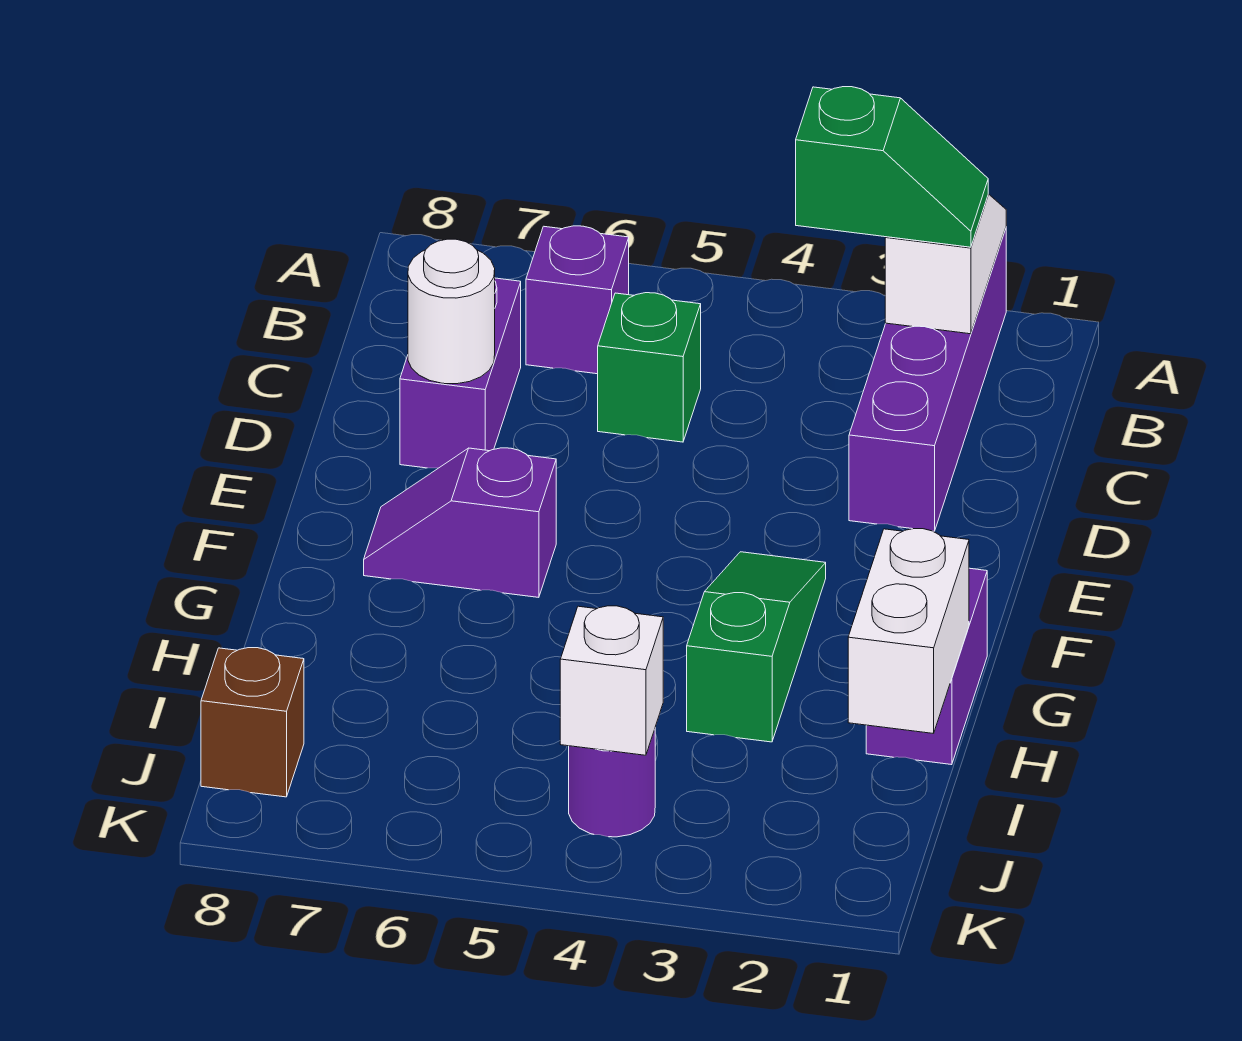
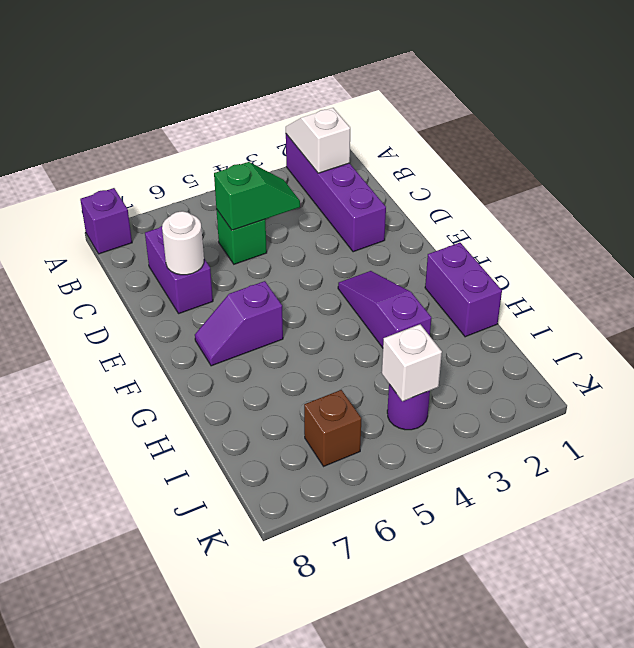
green slope B2:B3 level 3 top 3 -> green slope C4:C5 level 2 top 5
purple brick B6 level 1 -> purple brick A8 level 1
green slope F3:H3 level 1 top H -> purple slope F3:H3 level 1 top H
white brick H1:I1 level 2 -> none
brown brick J8 level 1 -> brown brick J6 level 1

